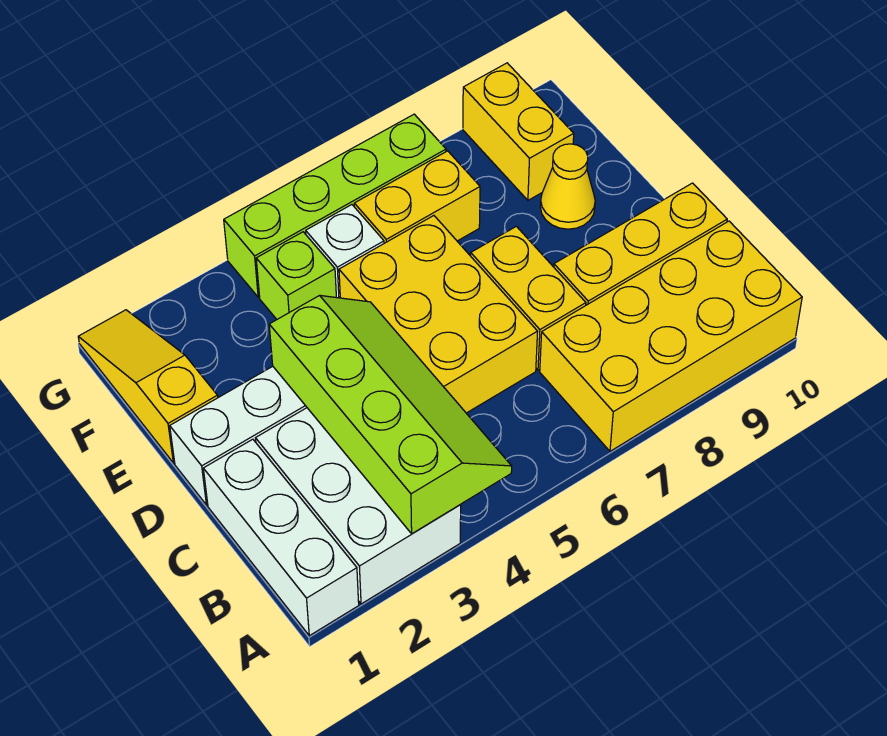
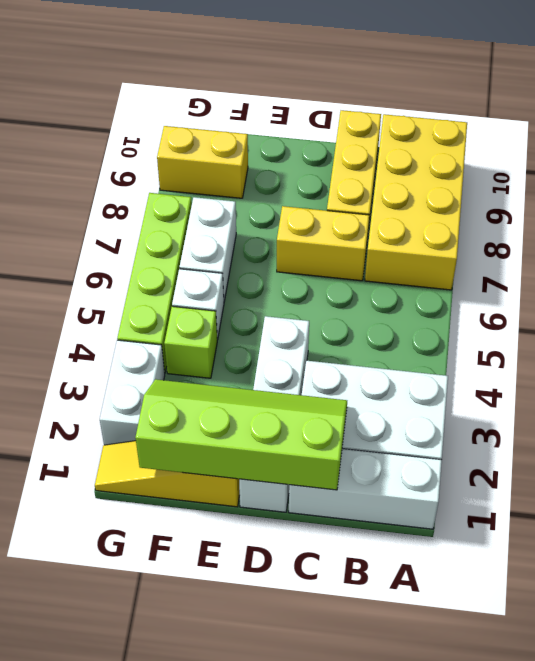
lime slope A3:D4 level 2 top 3 -> lime slope C1:F2 level 2 top 1
yellow brick C5:E6 level 1 -> none
yellow cone E9 level 1 -> none
yellow brick F6:F7 level 1 -> white brick F6:F7 level 1
none -> white brick G2:G3 level 1

